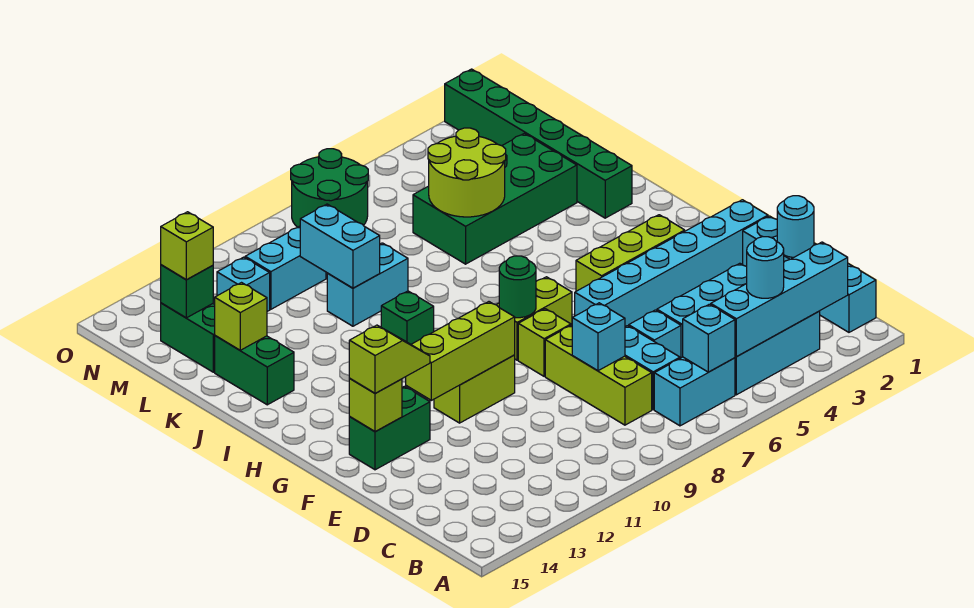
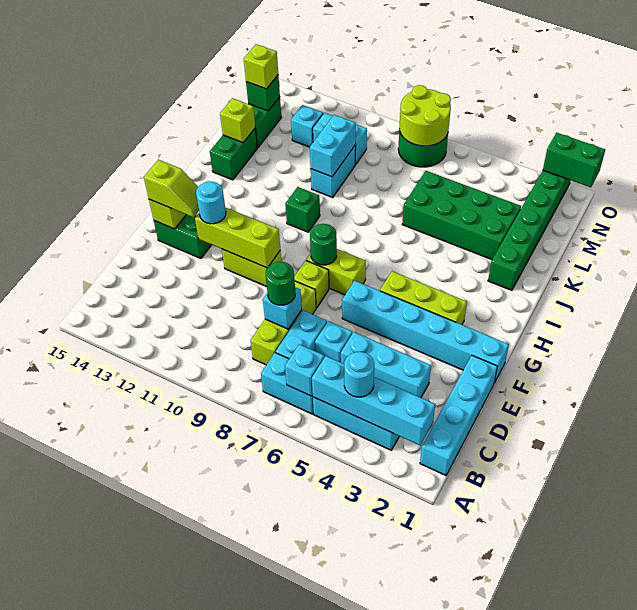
cyan round brick D1 level 2 -> cyan round brick F12 level 3
none -> green round brick D8 level 3
lime round brick K5:L6 level 2 -> lime round brick N7:O8 level 2
cyan brick K9:K10 level 1 -> cyan brick K10:L10 level 1
none -> green brick O1:O2 level 2

